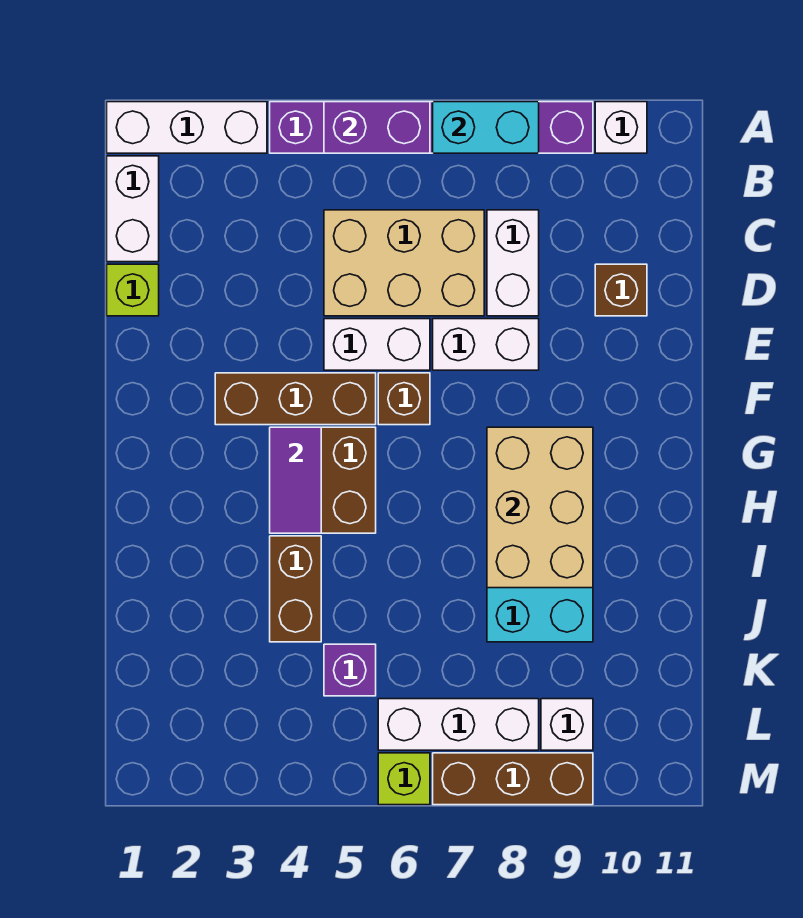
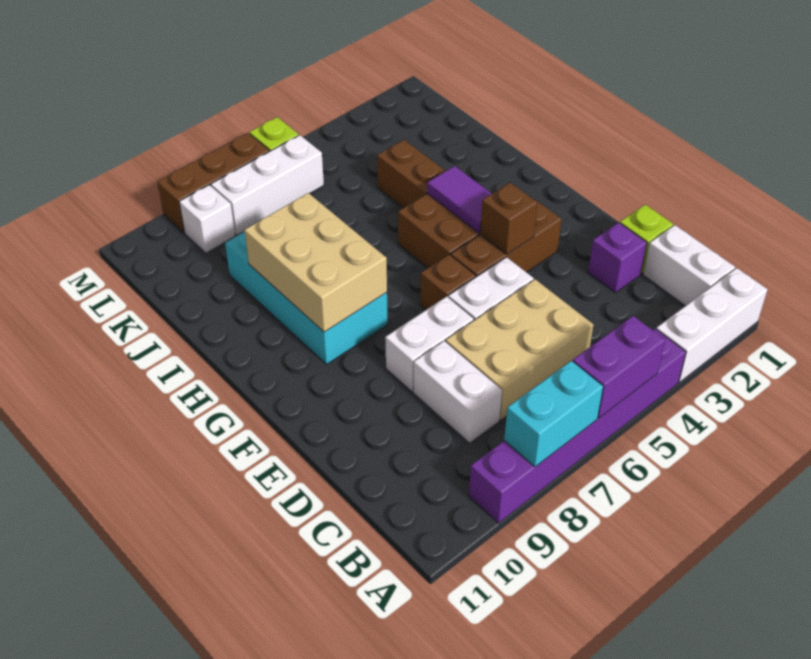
white brick A10 level 1 -> none
brown brick D10 level 1 -> brown brick F4 level 2
purple brick K5 level 1 -> purple brick D2 level 1

